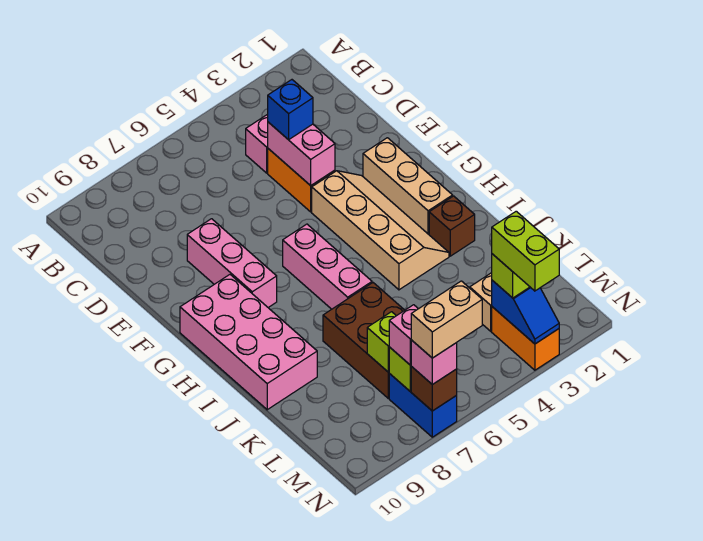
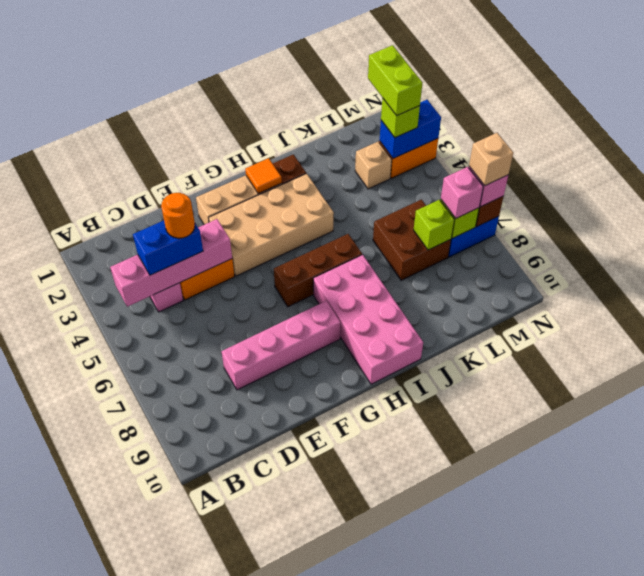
pink brick D4:E4 level 2 -> pink brick B4:E4 level 2
blue brick D4 level 3 -> blue brick C4:D4 level 3
none -> orange round brick D4 level 4
pink brick E8:G8 level 1 -> pink brick D8:G8 level 1
tan slope F3:I4 level 1 top 4 -> tan brick F3:I4 level 1
pink brick G6:I6 level 1 -> brown brick G6:I6 level 1
pink brick G9:J10 level 1 -> pink brick H7:I10 level 1
none -> orange tile H2 level 2
brown brick J6:L7 level 1 -> brown brick K6:L7 level 1
blue slope M3:N3 level 2 top M -> blue brick M3:N3 level 2
lime brick M3:N3 level 4 -> lime brick M2:M3 level 4
tan brick N6:N7 level 4 -> tan brick N7 level 4

